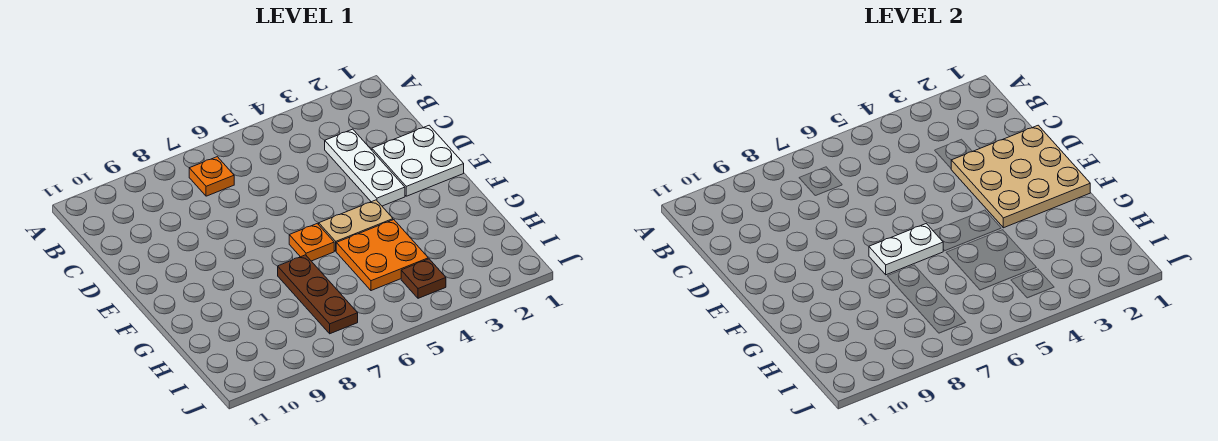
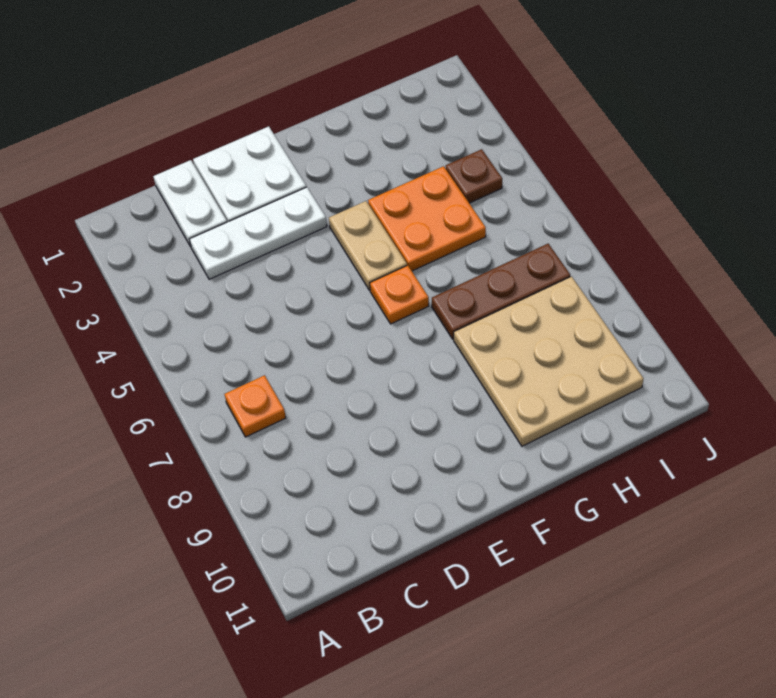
tan plate D1:F3 level 2 -> tan plate G8:I10 level 1
white plate F6:F7 level 2 -> white plate C1:C2 level 1

